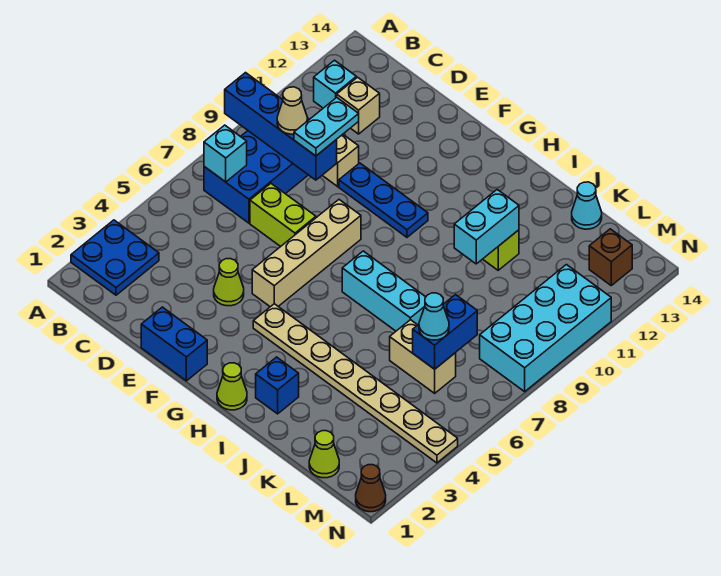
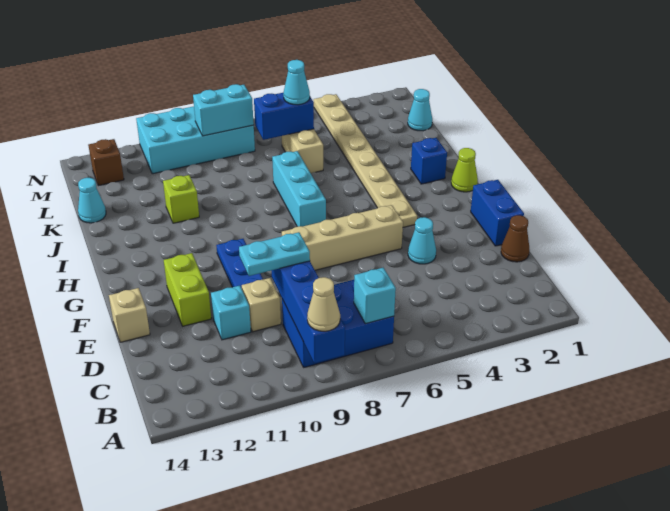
blue plate A2:B3 level 1 -> none
cyan brick B12 level 1 -> cyan brick D11 level 1
tan cone C9 level 3 -> tan cone A9 level 3
tan brick C12 level 1 -> tan brick E14 level 1
lime brick D7:E7 level 1 -> lime brick E12:F12 level 1
lime cone E4 level 1 -> cyan cone E4 level 1
cyan brick J10:J11 level 2 -> cyan brick M8:M9 level 2
lime cone L1 level 1 -> cyan cone L1 level 1
brown cone N1 level 1 -> brown cone D1 level 1

